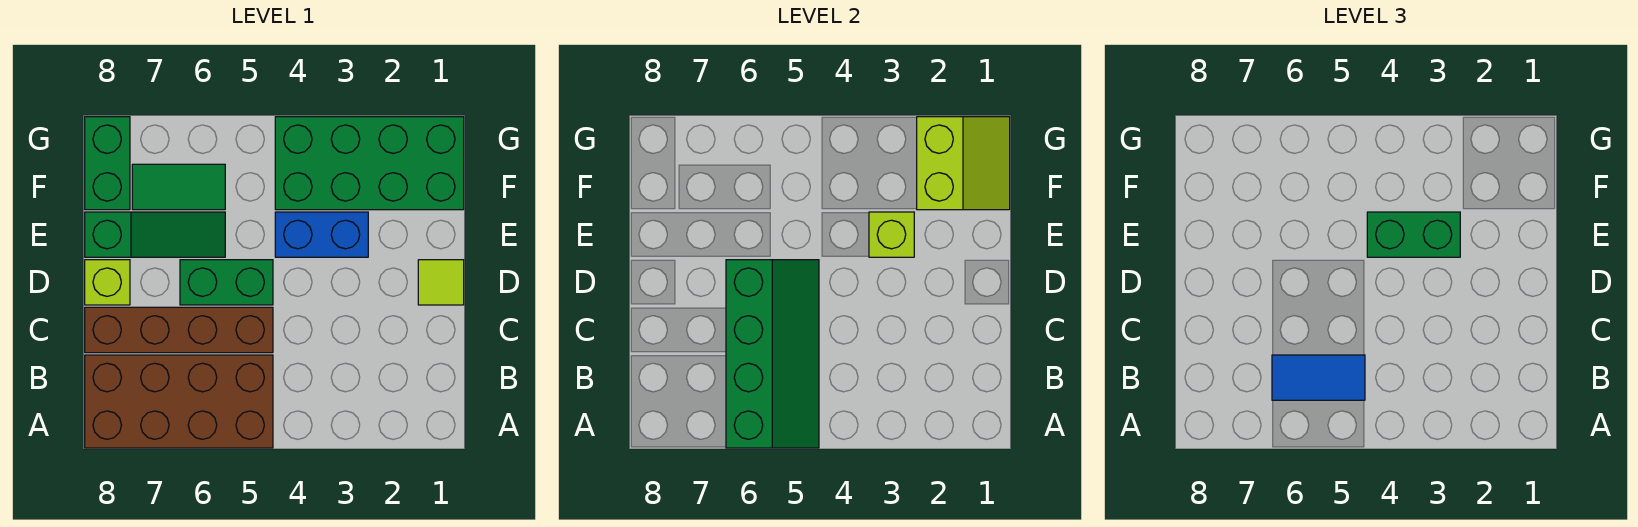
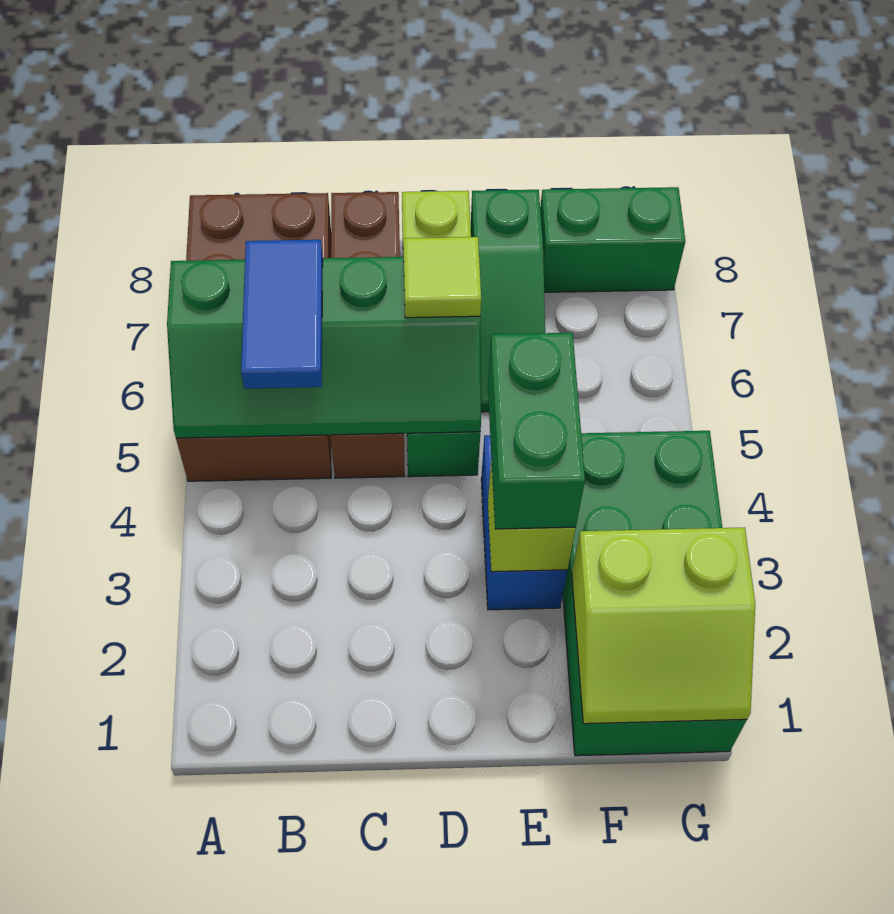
lime tile D1 level 1 -> lime tile D6 level 3
green tile F6:F7 level 1 -> none

